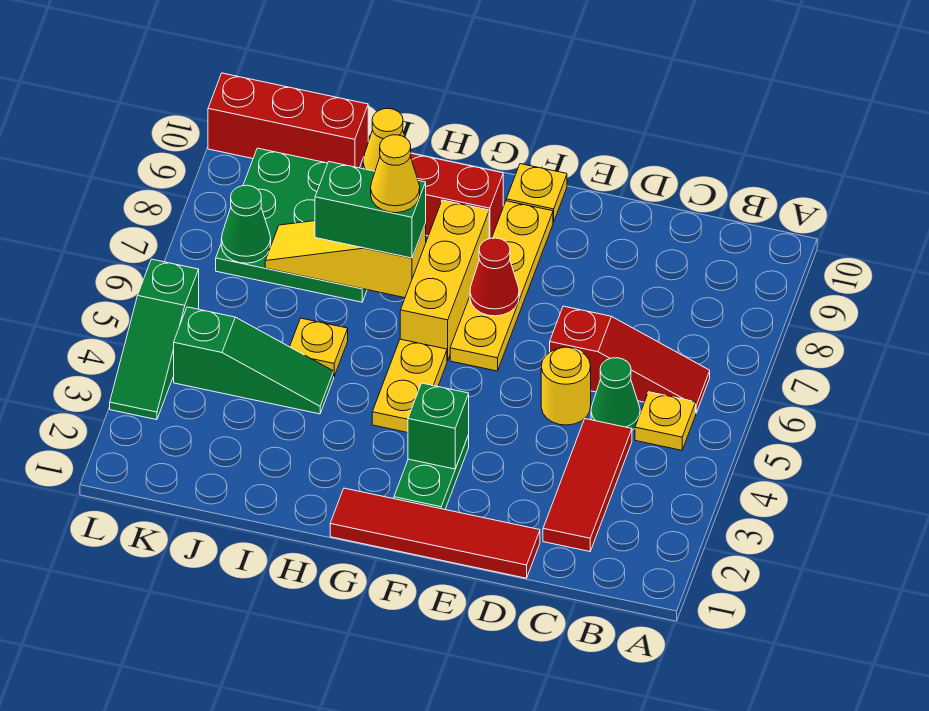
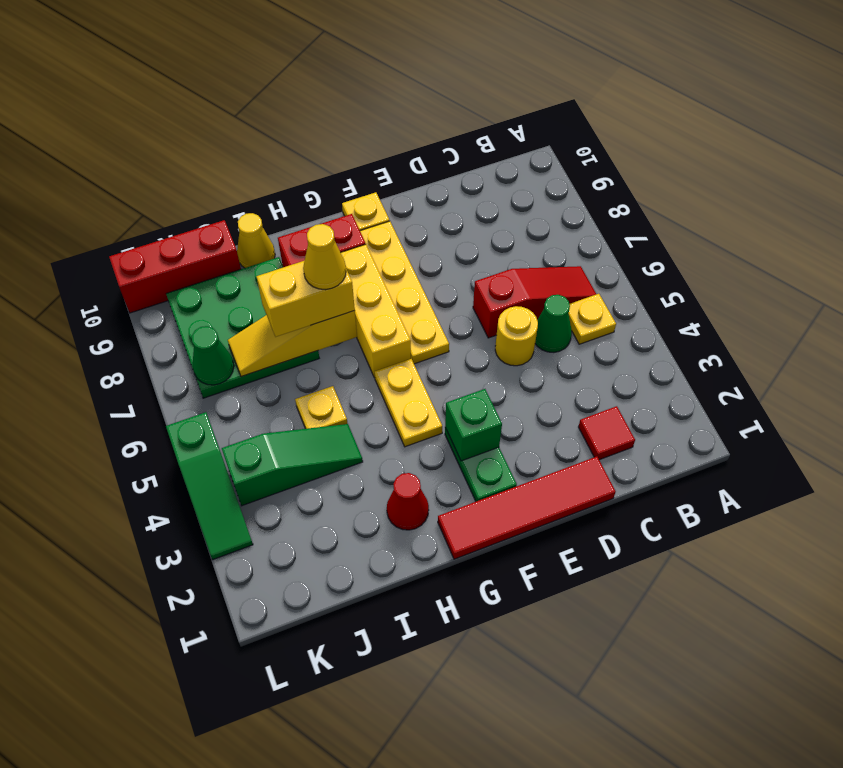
red tile C2:C4 level 1 -> red tile C2 level 1
red cone F7 level 2 -> red cone H2 level 1
green brick H7:I7 level 3 -> yellow brick H7:I7 level 3

